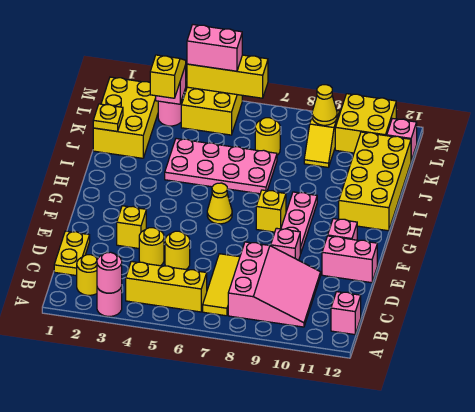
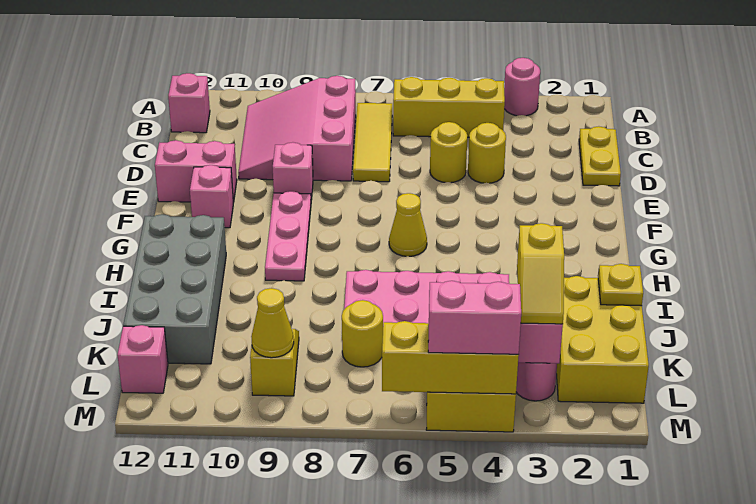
pink round brick A3 level 2 -> none
yellow round brick B2 level 1 -> none
yellow brick E3 level 1 -> none
yellow brick G8 level 1 -> none
yellow brick H11:K12 level 1 -> grey brick H11:K12 level 1
yellow brick L10:M11 level 1 -> none

